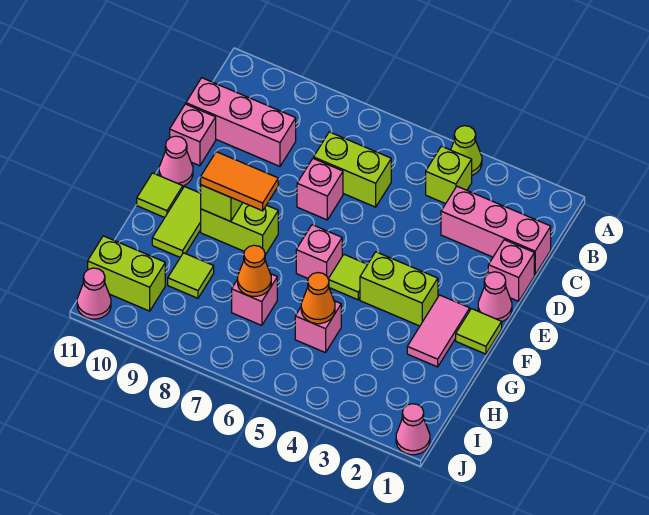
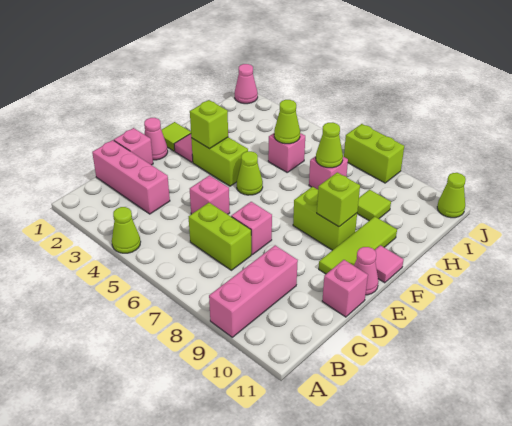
lime brick B4 level 1 -> lime brick F3 level 2
pink brick C9:C11 level 1 -> pink brick A9:C9 level 1
lime tile F5 level 1 -> lime cone F5 level 1
pink brick F6 level 1 -> pink brick D5 level 1
orange tile F8:F9 level 3 -> none
lime tile F10:G10 level 1 -> lime tile E10:G10 level 1
lime tile F11 level 1 -> pink tile F11 level 1
orange cone H5 level 2 -> lime cone H5 level 2
orange cone H7 level 2 -> lime cone H7 level 2
lime brick I10:I11 level 1 -> lime brick J7:J8 level 1
pink cone J11 level 1 -> lime cone J11 level 1

